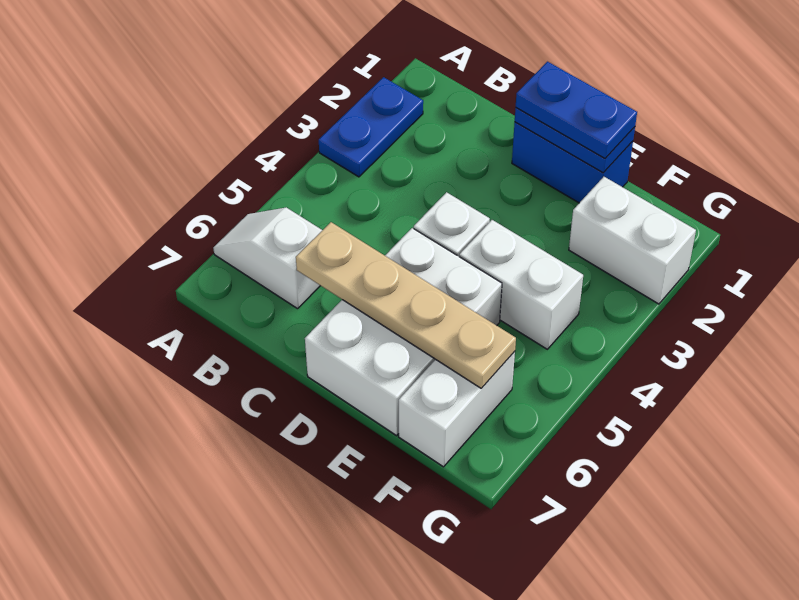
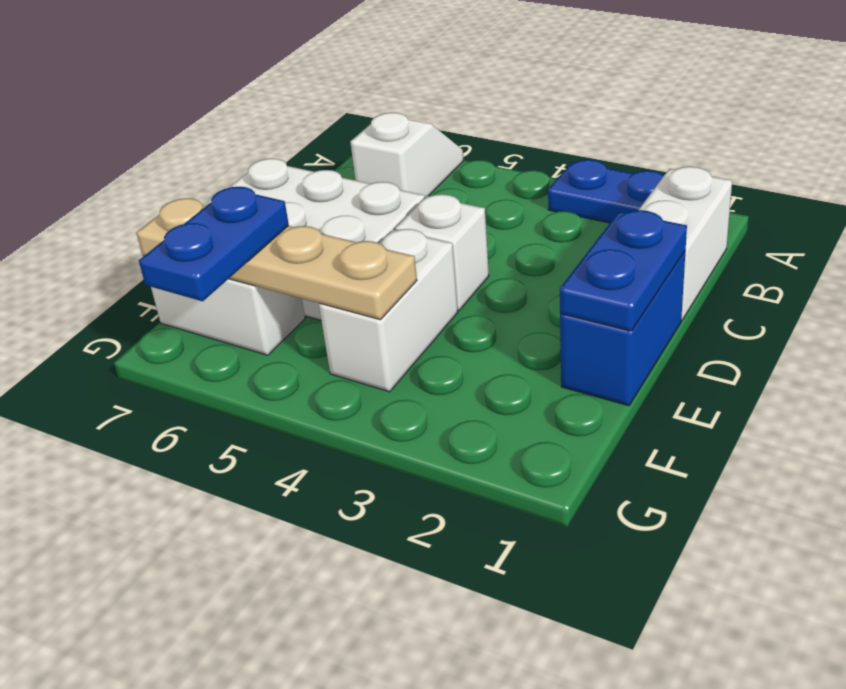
tan plate C6:F6 level 2 -> tan plate F4:F7 level 2
blue plate D1:E1 level 3 -> blue plate F6:G6 level 3
white brick F2:G2 level 1 -> white brick B1:C1 level 1

